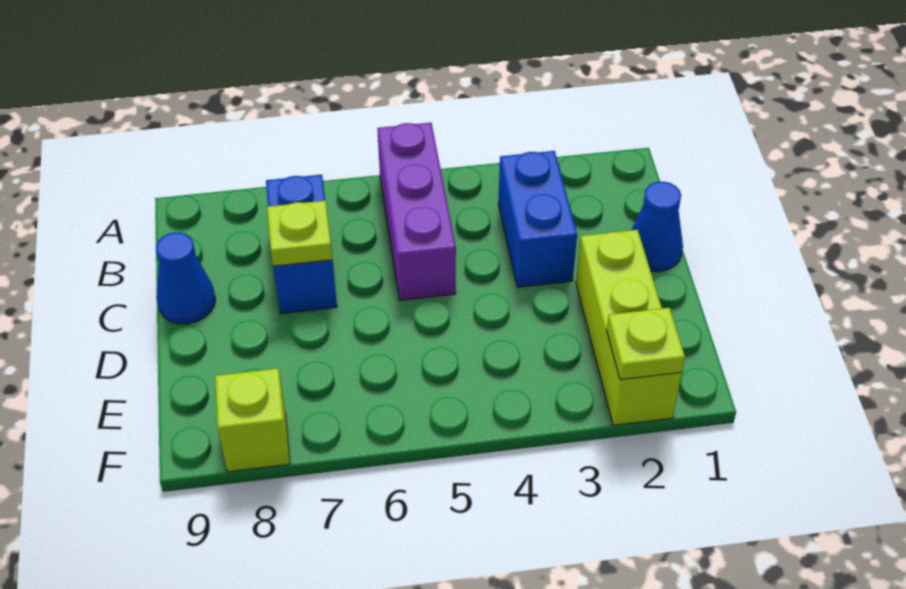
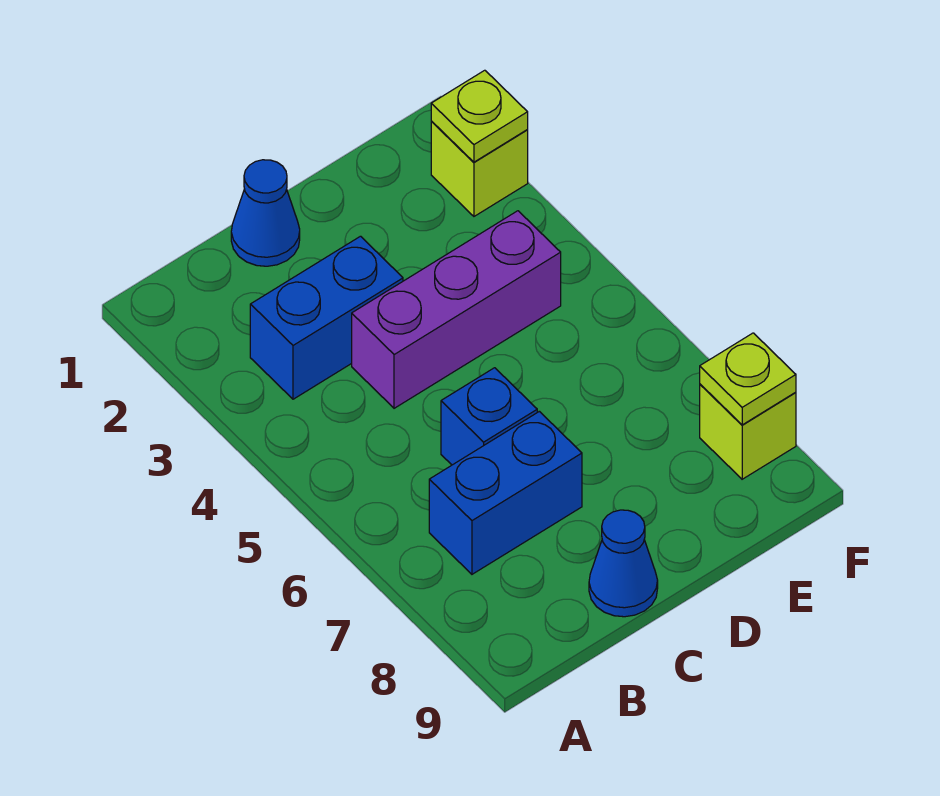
purple brick A5:C5 level 1 -> purple brick C4:E4 level 1
none -> blue brick C6 level 1
lime plate C7 level 2 -> lime plate F8 level 2
lime brick D2:F2 level 1 -> lime brick F2 level 1

